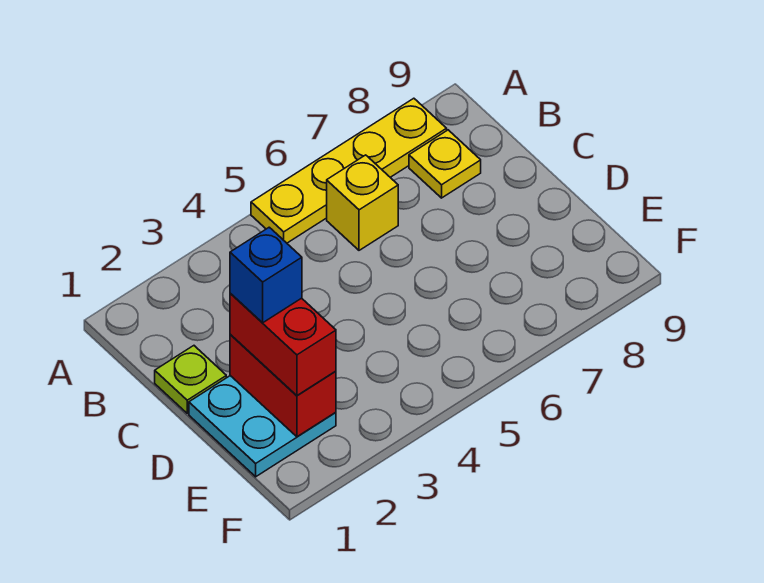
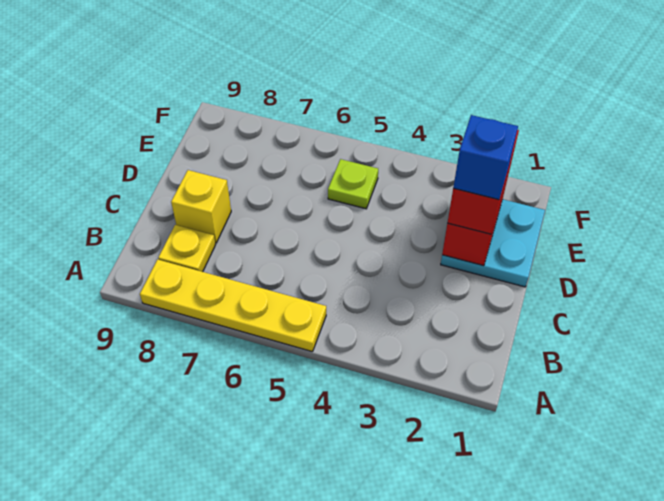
yellow brick B6 level 1 -> yellow brick C8 level 1
lime plate C1 level 1 -> lime plate E5 level 1

